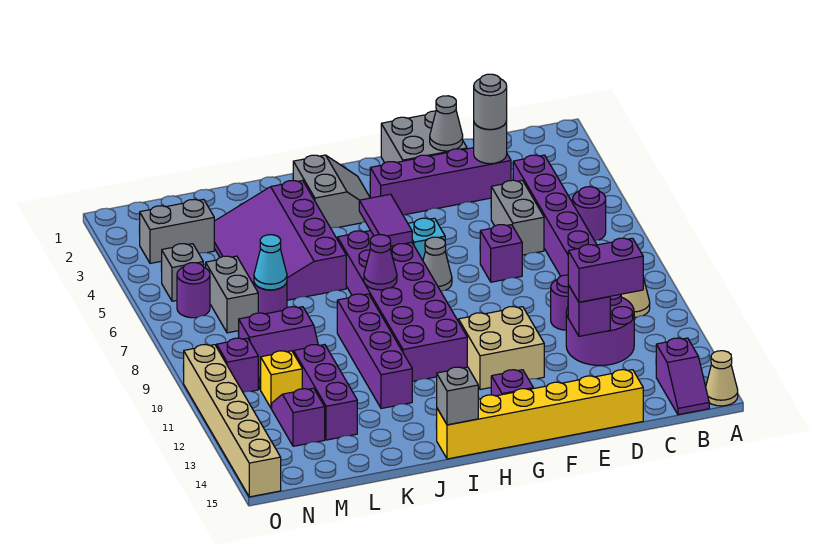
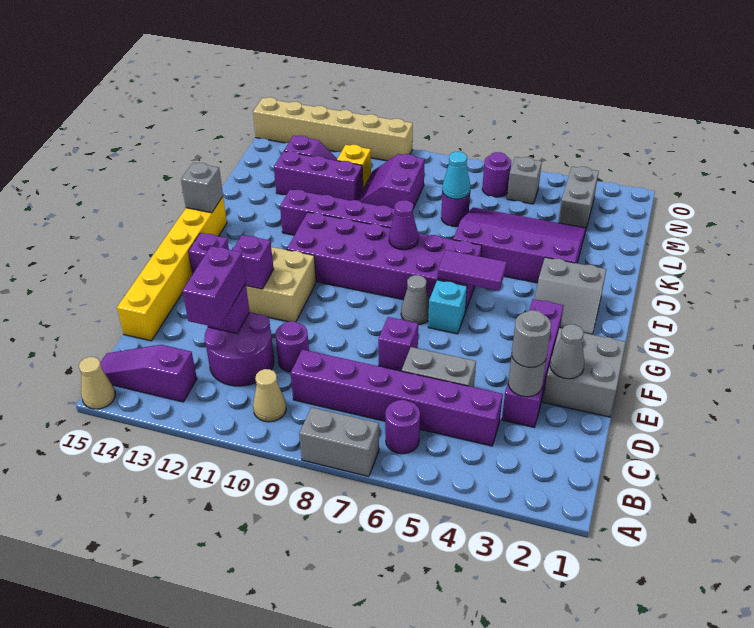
purple slope B14:B15 level 1 top 14 -> purple slope B13:B15 level 1 top 13
grey brick M6:M7 level 1 -> grey brick A7:A8 level 1
purple brick N10 level 1 -> purple brick F12 level 2

